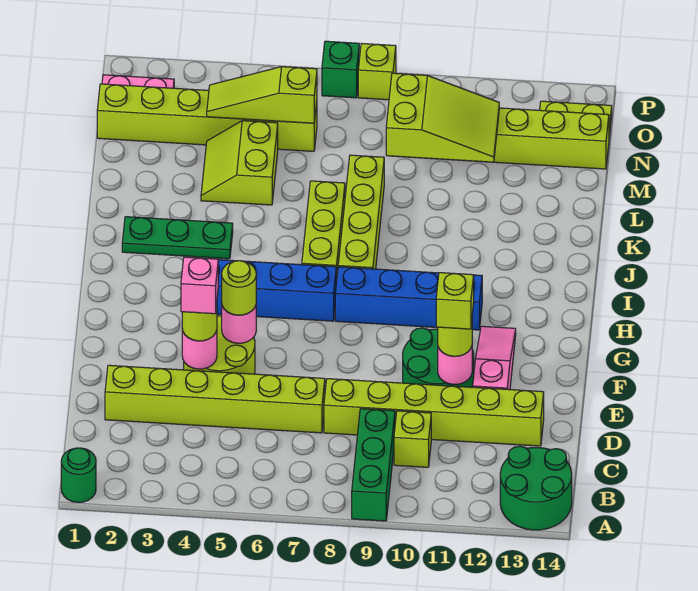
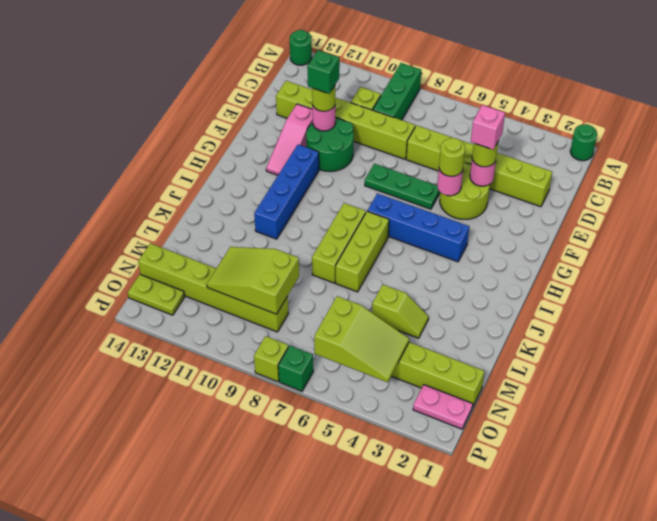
green round brick A13:B14 level 1 -> green round brick A14 level 1
lime brick E11 level 4 -> green brick E11 level 4
blue brick H8:H11 level 1 -> blue brick G11:J11 level 1
lime brick I8:L8 level 1 -> lime brick I8:K8 level 1
green plate J2:J4 level 1 -> green plate F6:F8 level 1
lime slope L4:M5 level 1 top 5 -> lime slope L4:L5 level 1 top 5
lime slope N4:N6 level 2 top 6 -> lime slope N4:O6 level 2 top 6

